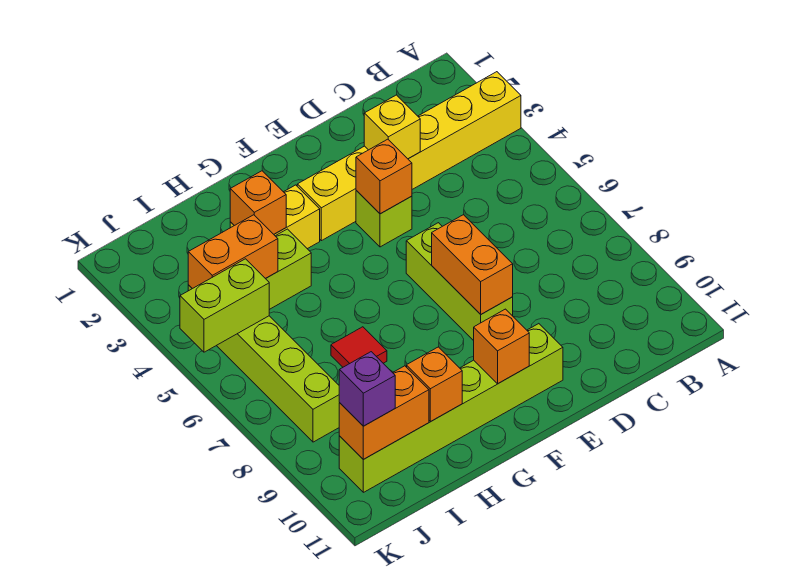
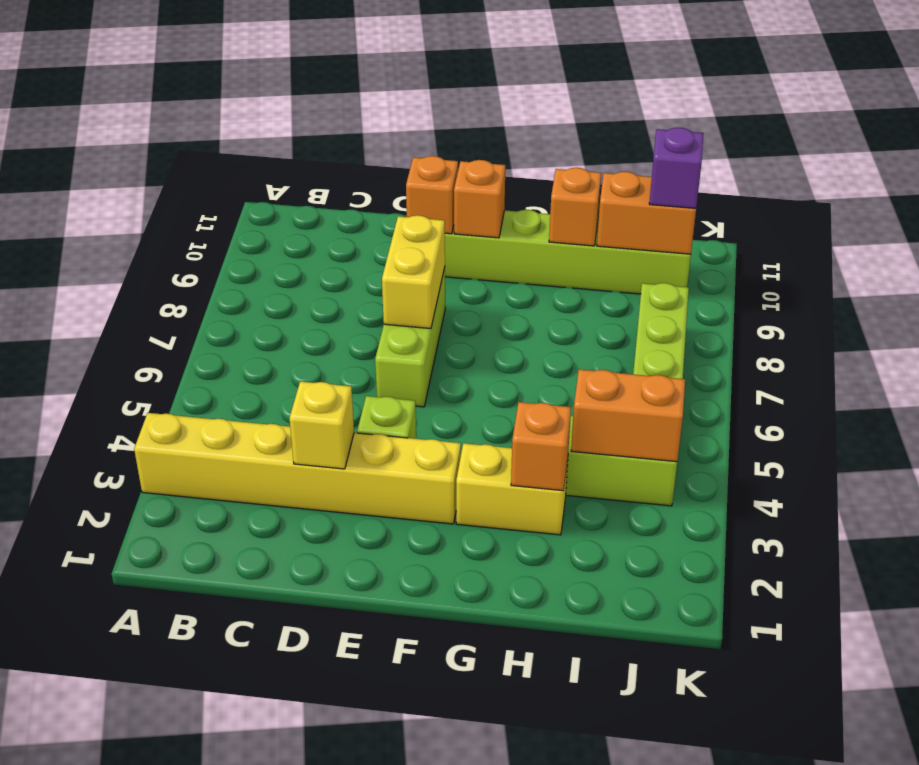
orange brick E4 level 2 -> orange brick E10 level 2
orange brick E7:E8 level 2 -> yellow brick E7:E8 level 2
red tile H7 level 1 -> none
lime brick J5:K5 level 2 -> none

